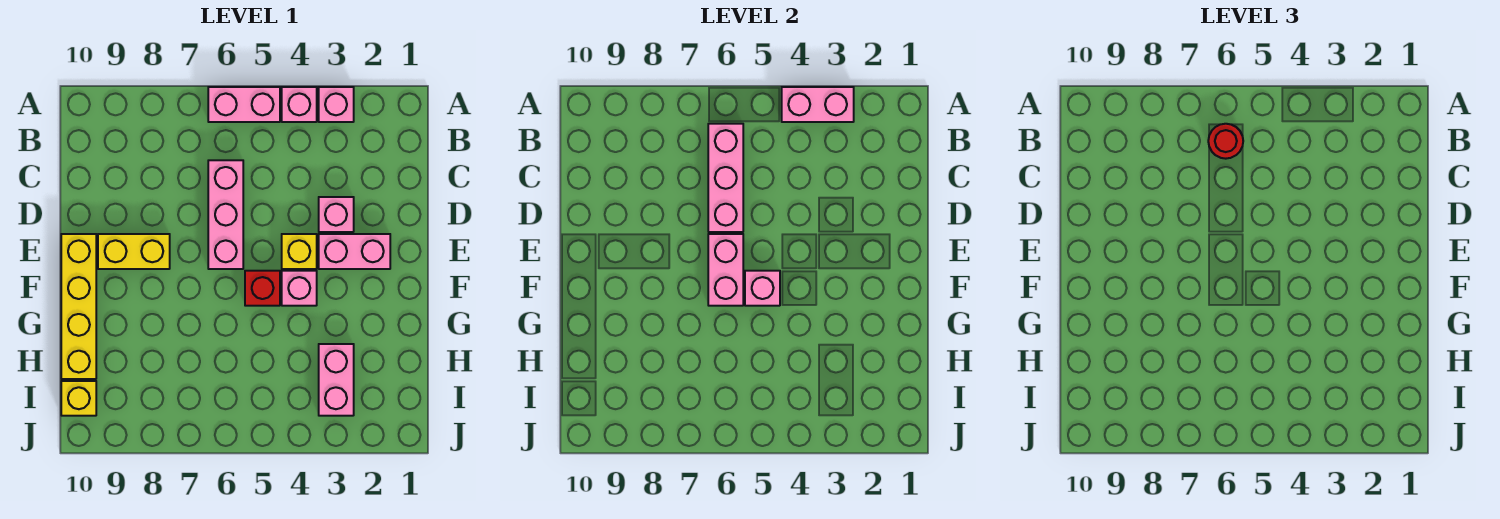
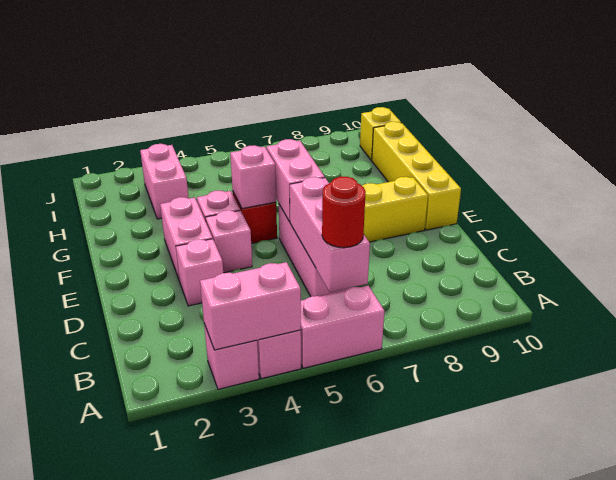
pink brick E2:E3 level 1 -> pink brick E3:F3 level 1
yellow brick E4 level 1 -> pink brick E4 level 1

